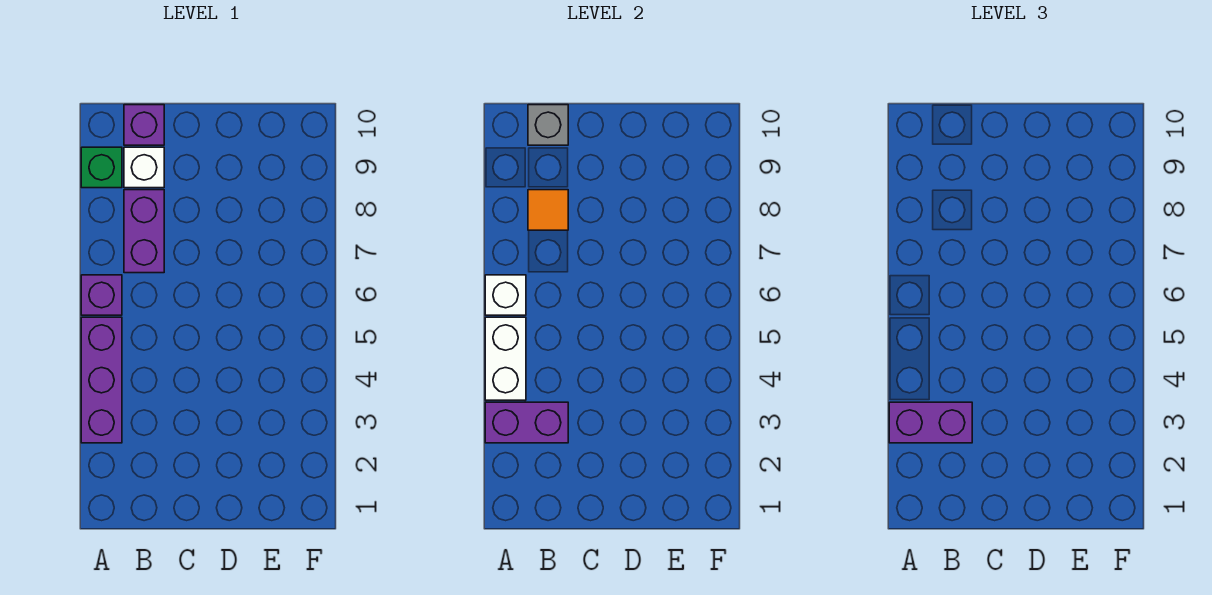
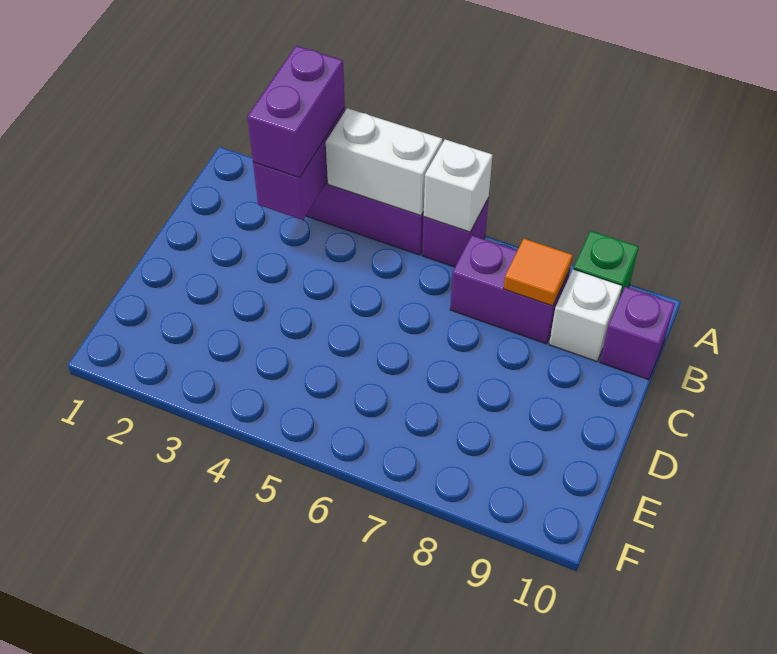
grey brick B10 level 2 -> none

